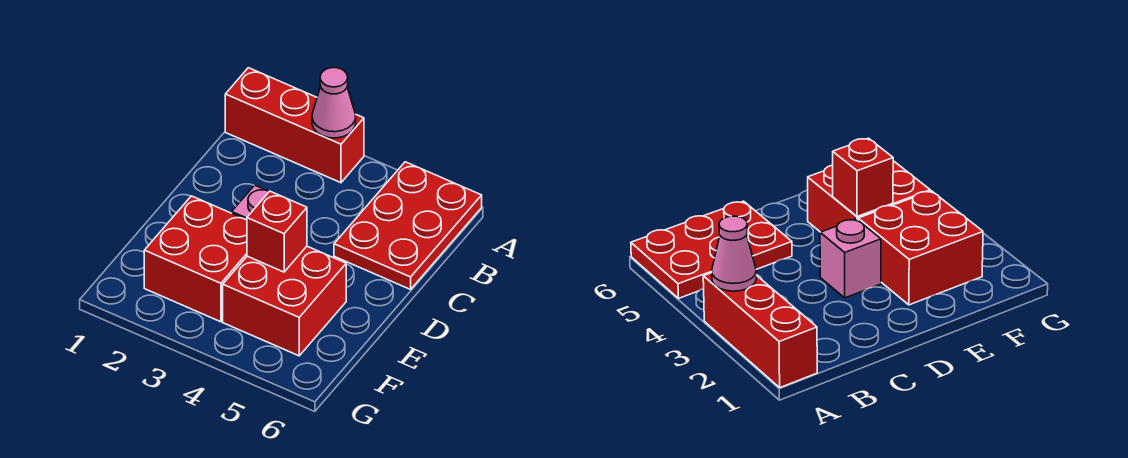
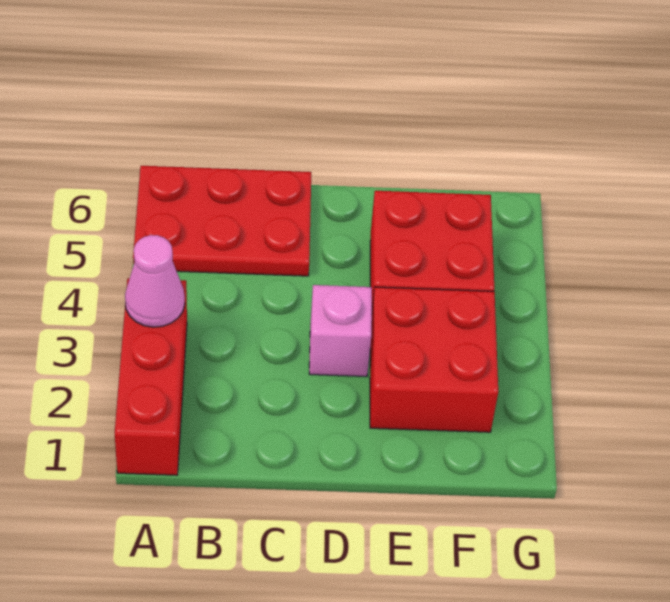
red brick E4 level 2 -> none

